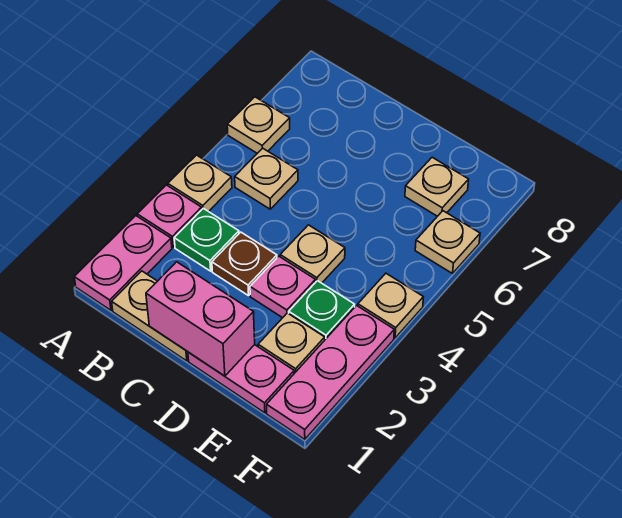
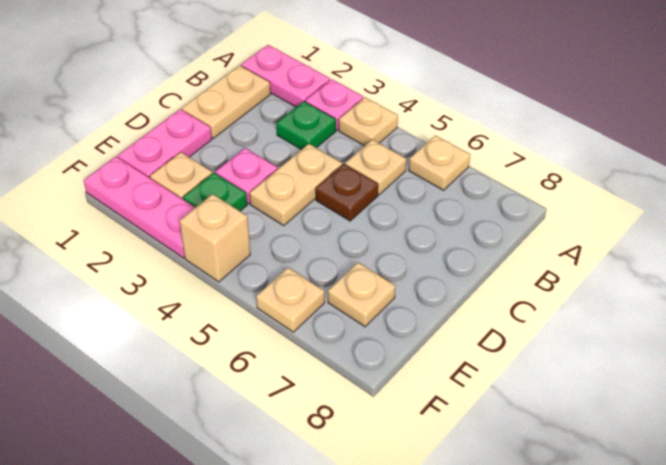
pink brick C1:D1 level 2 -> none
brown plate C3 level 1 -> brown plate C5 level 1
tan plate D4 level 1 -> tan plate C4:D4 level 1
tan plate F4 level 1 -> tan brick F4 level 1

